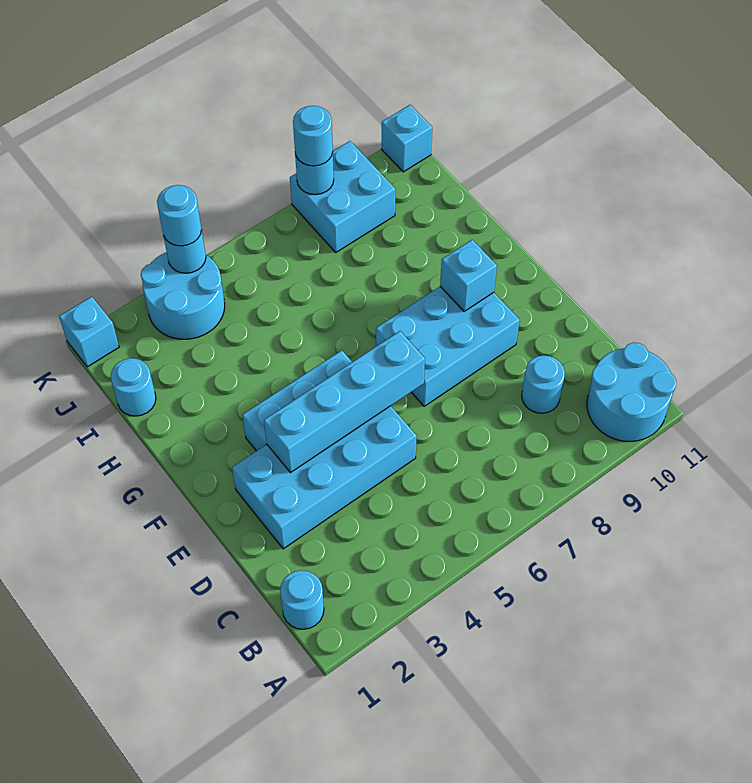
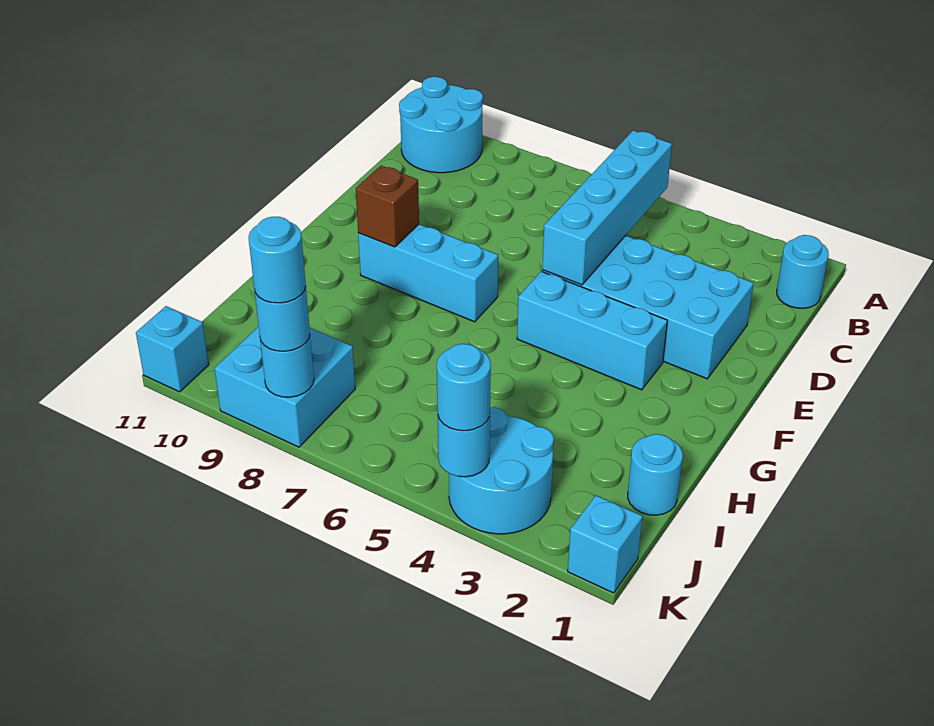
cyan round brick C9 level 1 -> cyan round brick K8 level 4
cyan brick E3:E6 level 2 -> cyan brick B5:E5 level 2
cyan brick E7:F9 level 1 -> cyan brick F7:F9 level 1
cyan brick F9 level 2 -> brown brick F9 level 2

